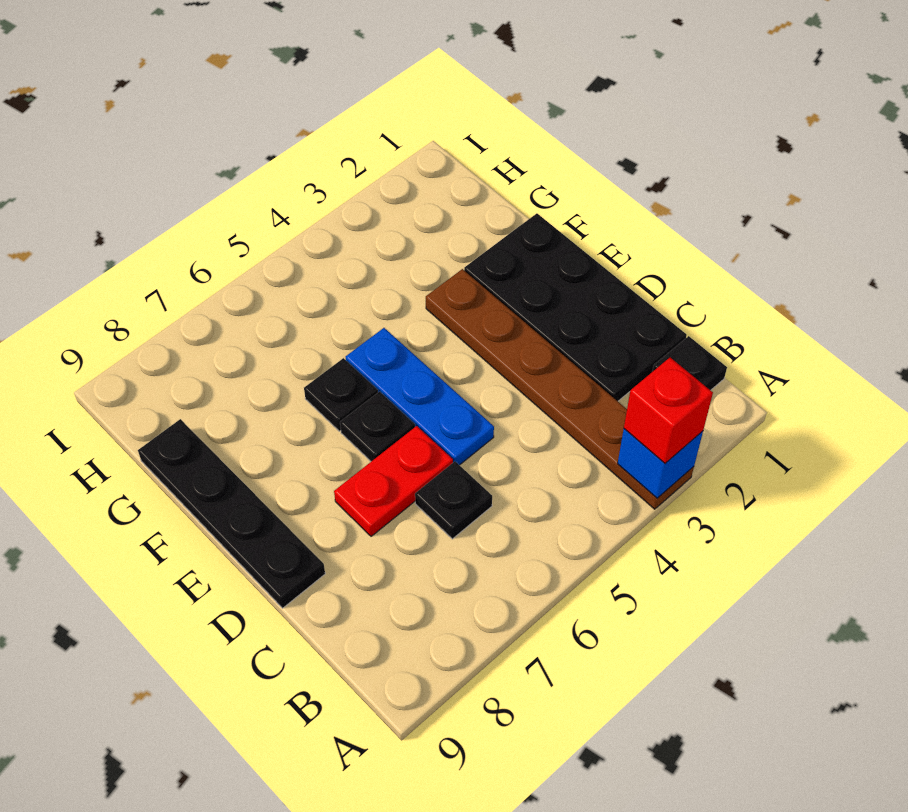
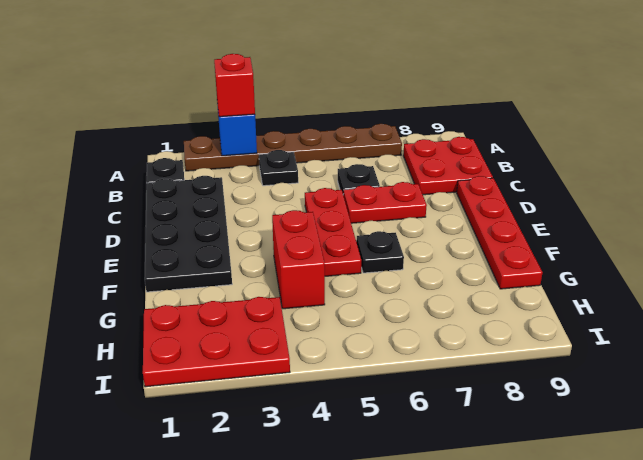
brown plate A3:F3 level 1 -> brown plate A2:A7 level 1
none -> red plate B8:C9 level 1
blue plate D5:F5 level 1 -> red plate D5:F5 level 1
black plate D9:G9 level 1 -> red plate D9:G9 level 1
black plate E6 level 1 -> black plate B4 level 1
none -> red brick F4:G4 level 1
none -> red plate H1:I3 level 1

